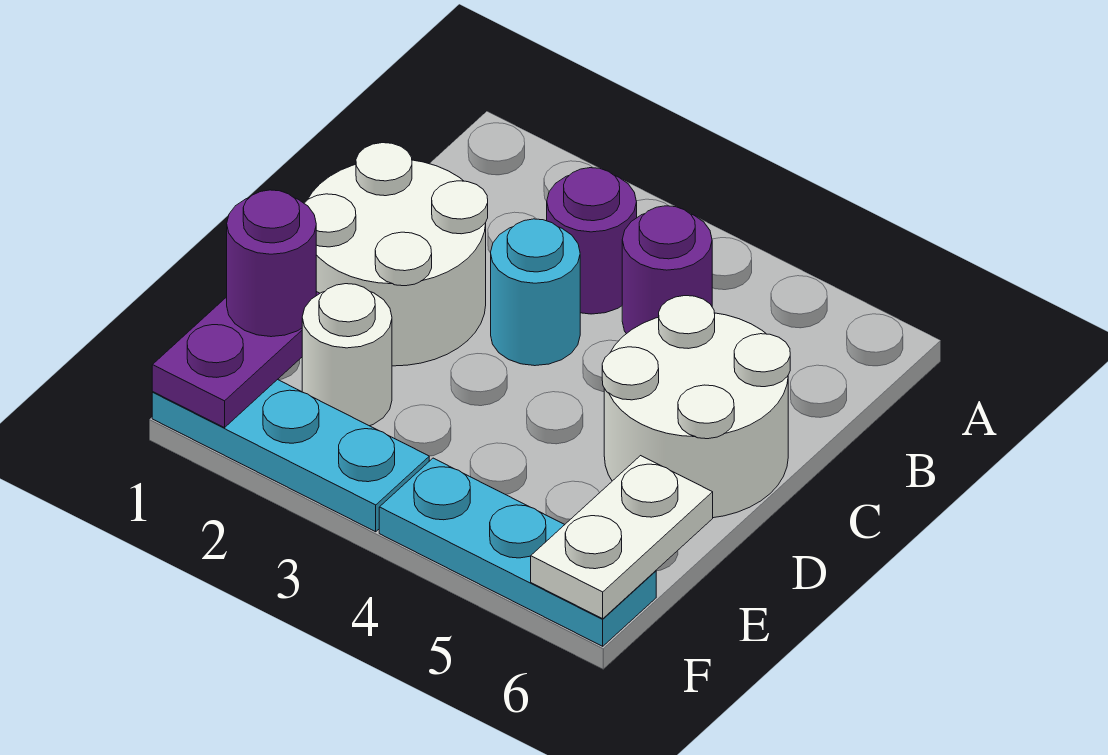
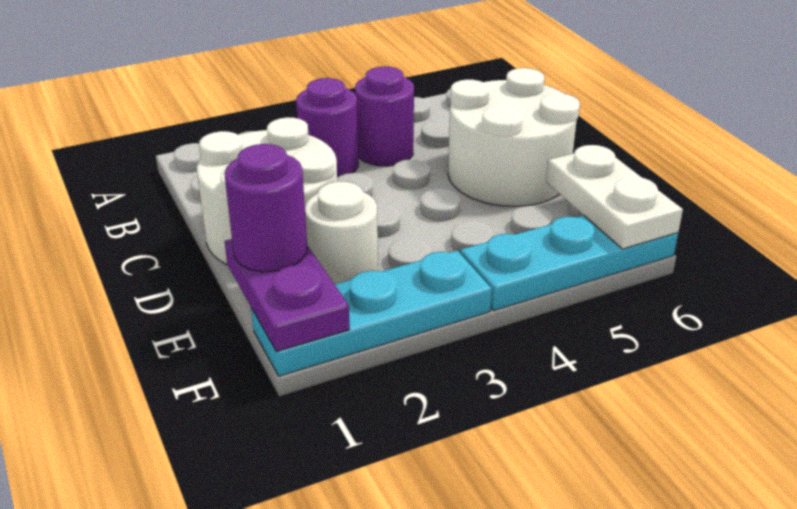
cyan round brick C3 level 1 -> none

